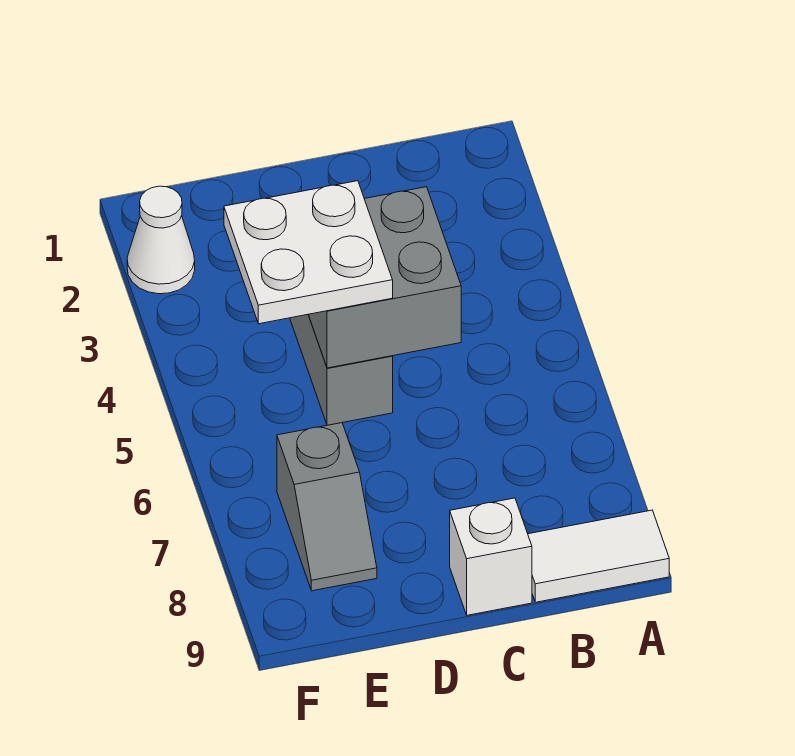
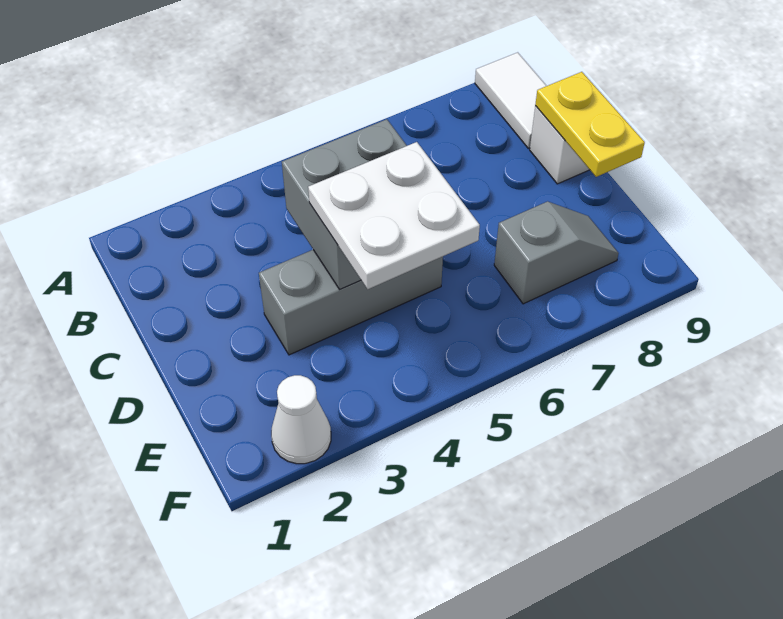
none -> yellow plate C9:D9 level 2

